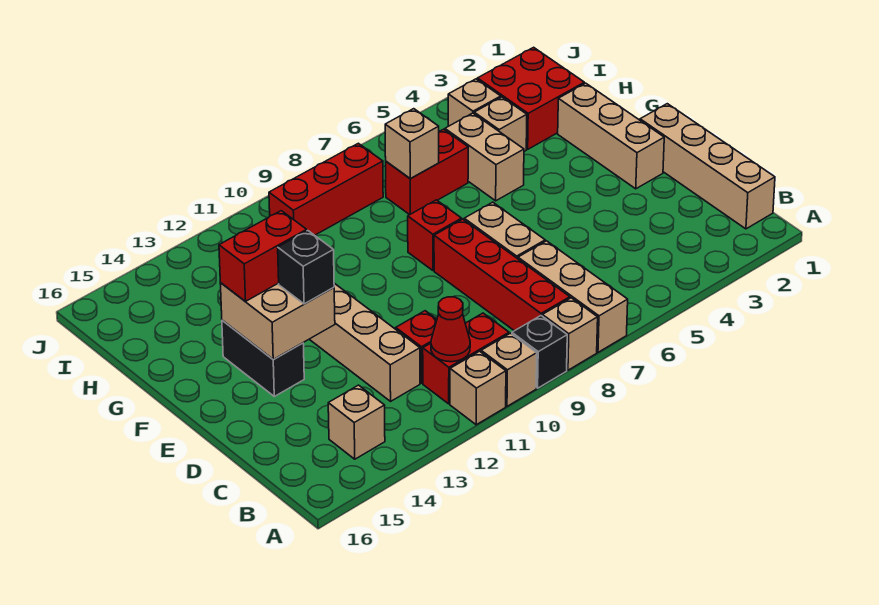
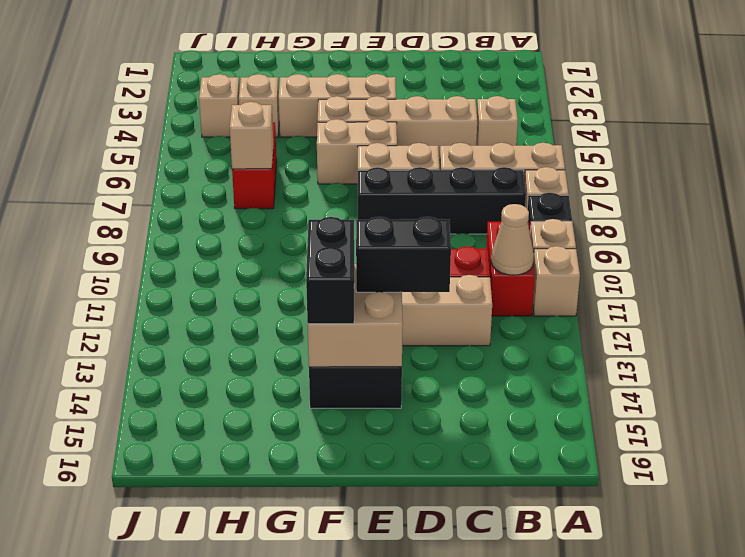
tan brick B1:E1 level 1 -> tan brick C5:F5 level 1
red brick B8:E8 level 1 -> black brick B8:E8 level 1
red cone B11 level 2 -> tan cone B11 level 2
tan brick B14 level 1 -> tan brick B5 level 1
tan brick E2:G2 level 1 -> tan brick E4:G4 level 1
black brick E13 level 3 -> black brick D13:E13 level 3
red brick F8 level 1 -> none
red brick F13:F14 level 3 -> black brick F13:F14 level 3
tan brick G5:H5 level 1 -> tan brick E6:F6 level 1
red brick H2:I3 level 1 -> none
red brick I8:I10 level 1 -> none

